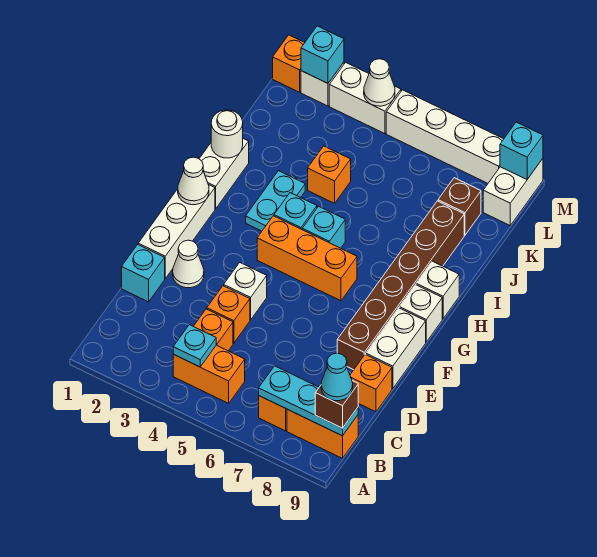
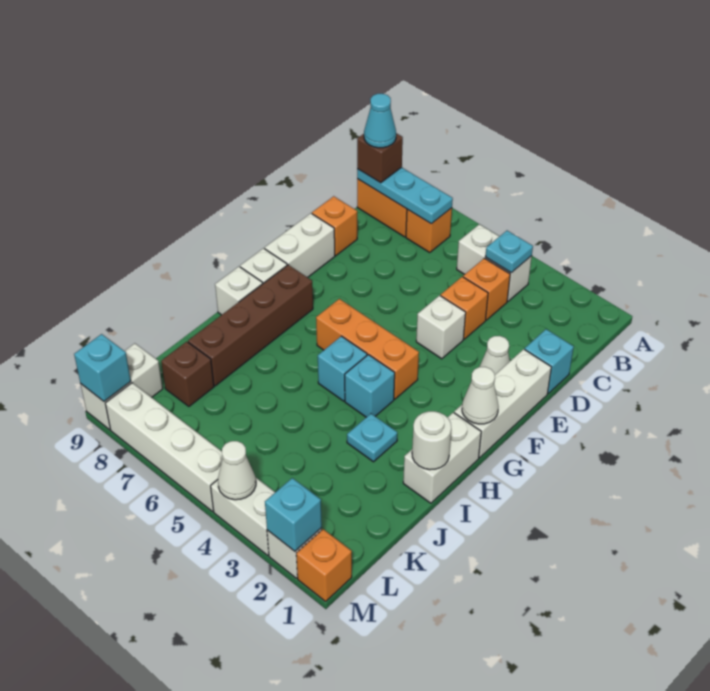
orange brick B4:B5 level 1 -> white brick B4:B5 level 1
brown brick E8:J8 level 1 -> brown brick G8:J8 level 1
cyan plate H3:I3 level 1 -> cyan plate I3 level 1
orange brick J4 level 1 -> none

